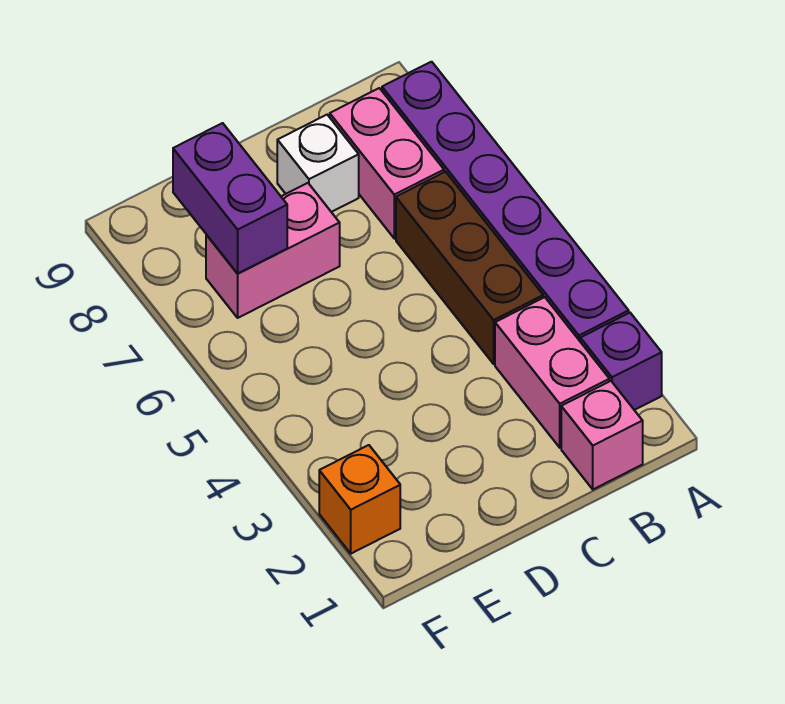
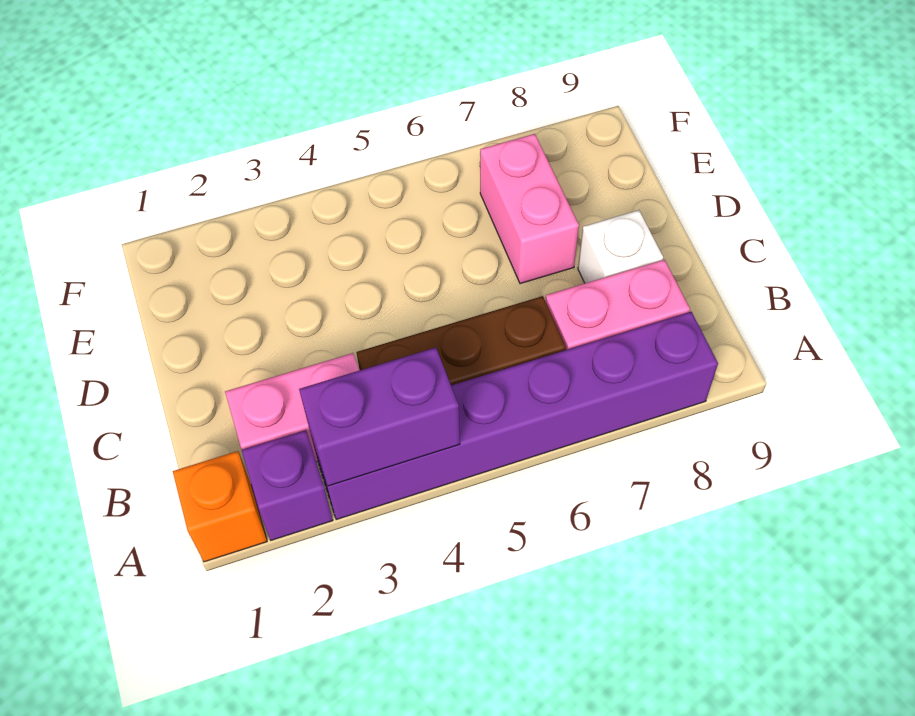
pink brick B1 level 1 -> none
purple brick E7:E8 level 2 -> purple brick A3:A4 level 2
orange brick F2 level 1 -> orange brick A1 level 1

